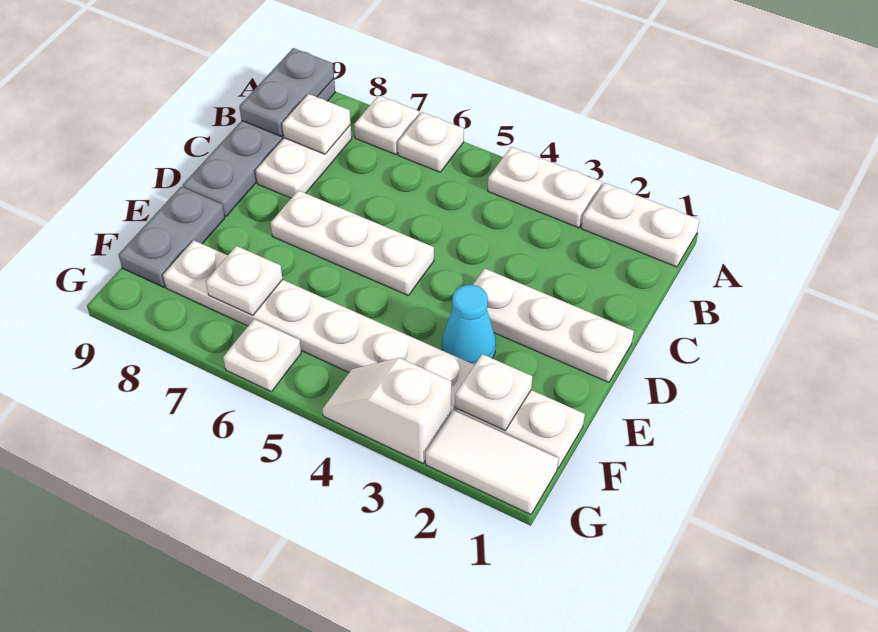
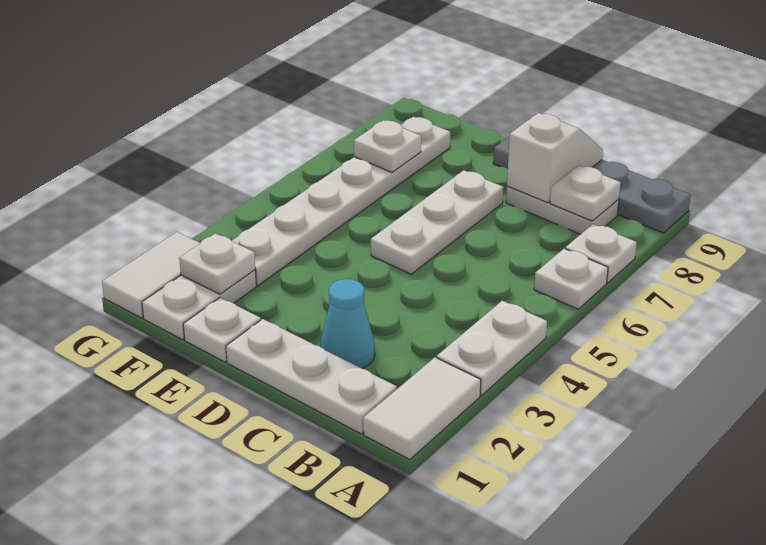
white plate A1:A2 level 1 -> white tile A1:A2 level 1
grey plate A9:B9 level 2 -> none
white plate D1:D3 level 1 -> white plate B1:D1 level 1
cyan cone E3 level 1 -> cyan cone C2 level 1
grey plate E9:F9 level 1 -> none
white slope G3:G4 level 1 top 3 -> white slope C8:C9 level 2 top 8
white plate G6 level 1 -> white plate E1 level 1

